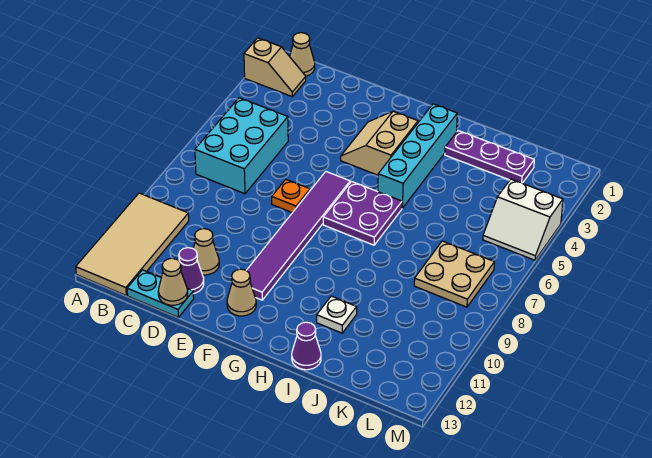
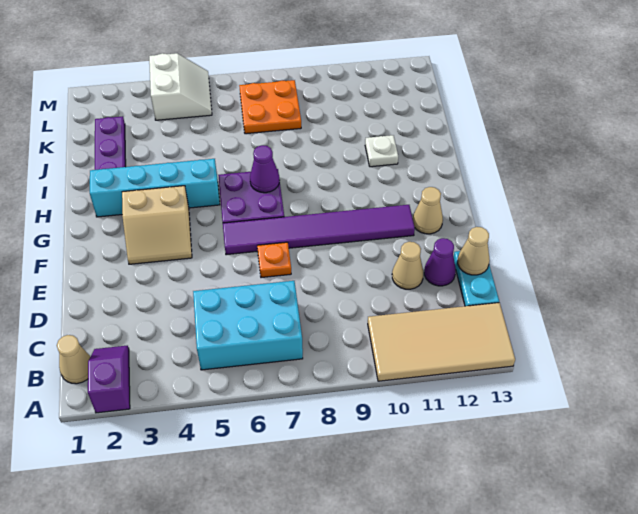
tan slope A2:B2 level 1 top A -> purple slope A2:B2 level 1 top A
purple cone I13 level 1 -> purple cone H7 level 2
tan plate K7:L8 level 1 -> orange plate K7:L8 level 1

